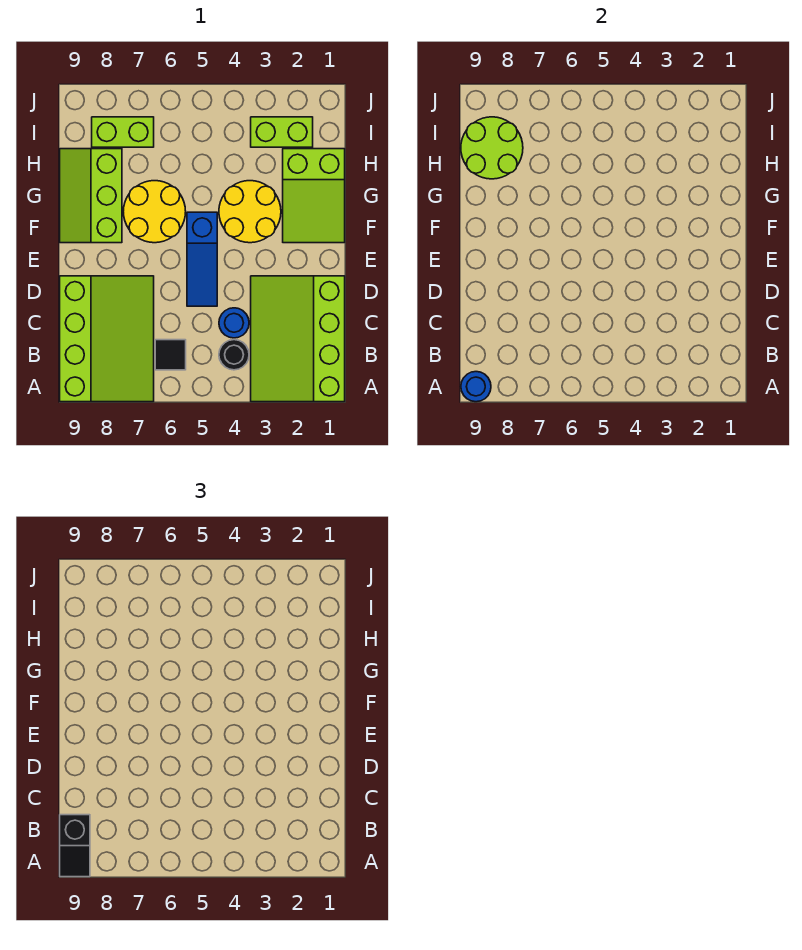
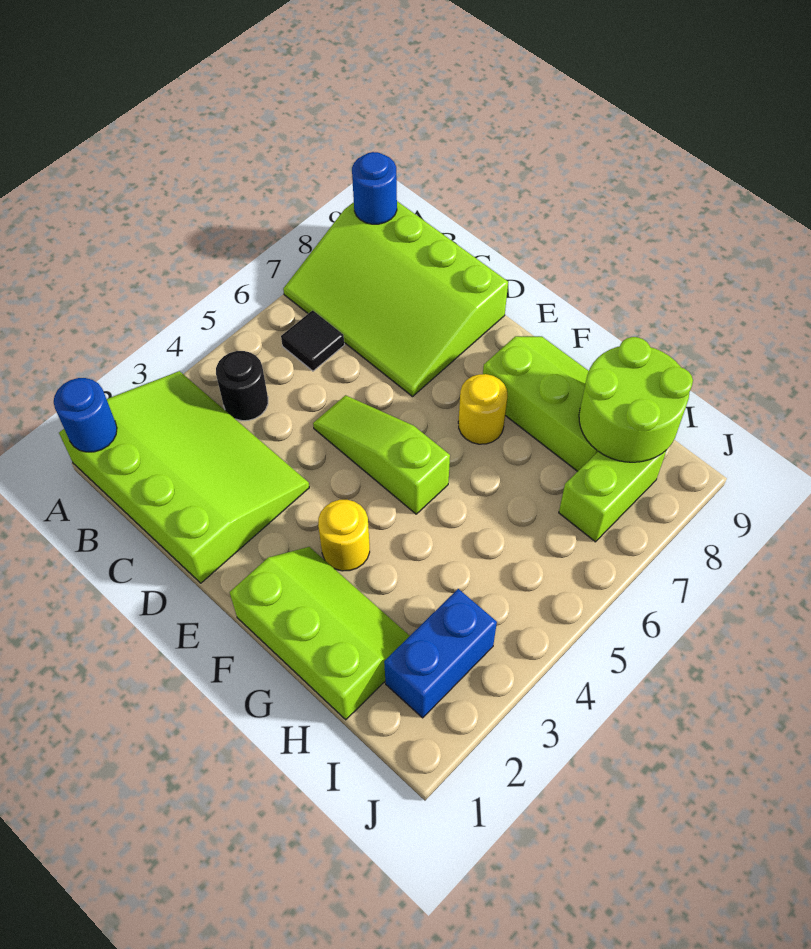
black slope A9:B9 level 3 top B -> none
blue round brick C4 level 1 -> blue round brick A1 level 2
blue slope D5:F5 level 1 top F -> lime slope D5:F5 level 1 top F
lime slope F1:H2 level 1 top H -> lime slope F1:H2 level 1 top 1
yellow round brick F3:G4 level 1 -> yellow round brick F3 level 1
yellow round brick F6:G7 level 1 -> yellow round brick F7 level 1
lime brick I2:I3 level 1 -> blue brick I2:I3 level 1

